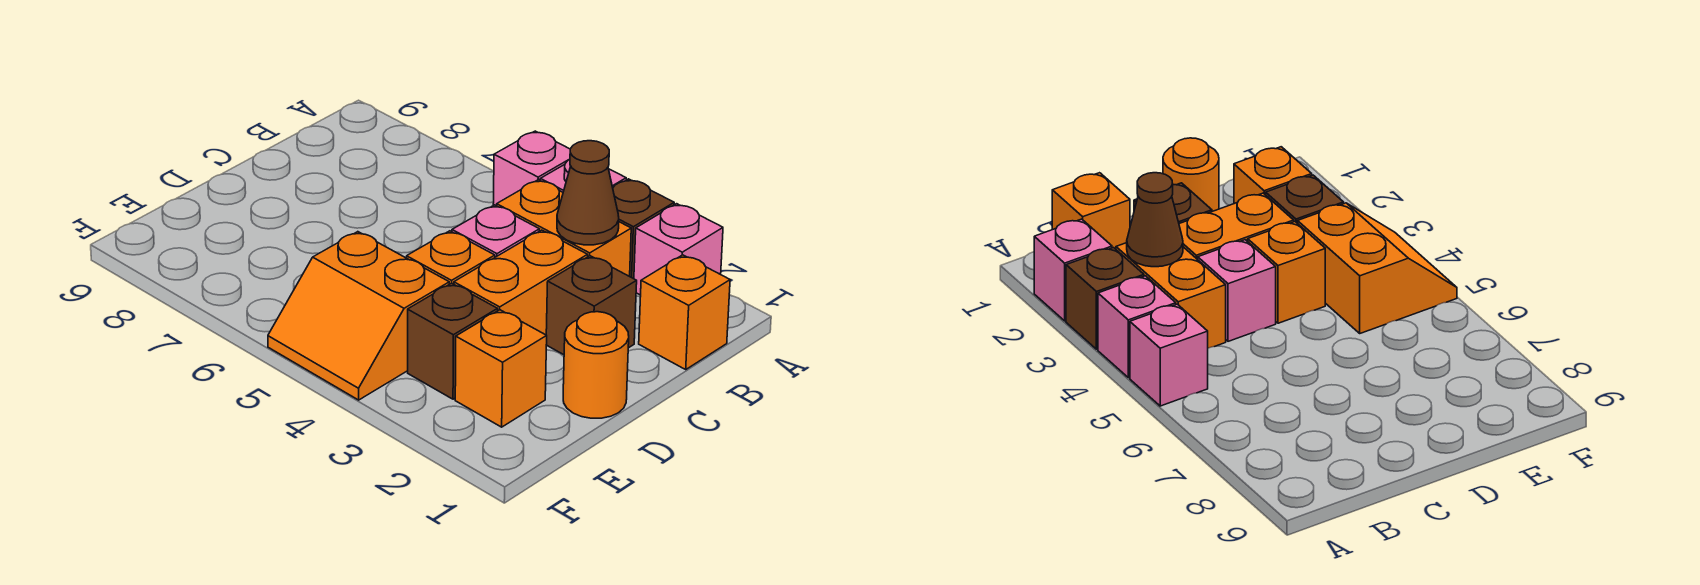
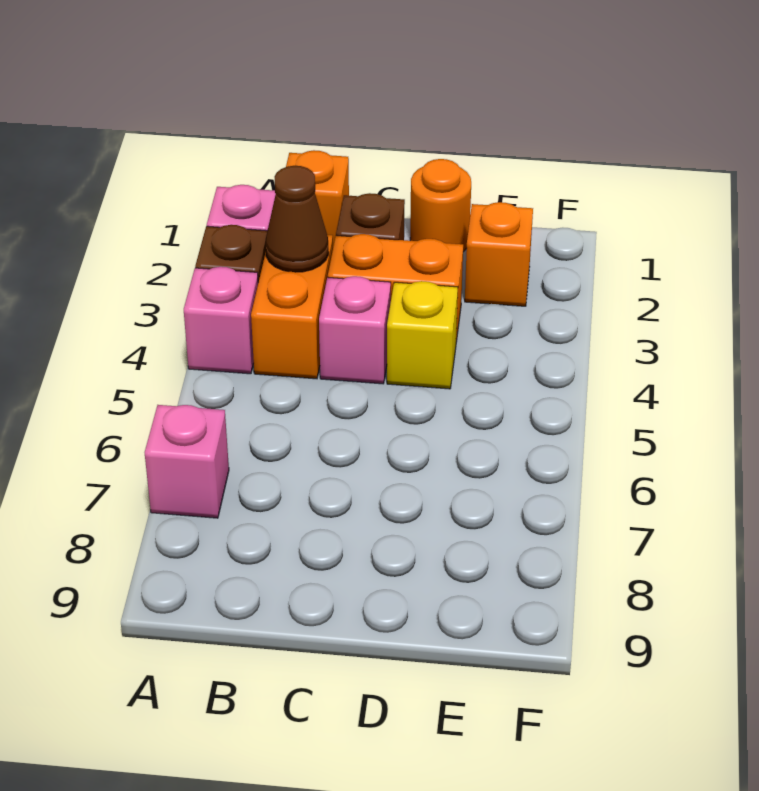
pink brick A5 level 1 -> pink brick A7 level 1
orange brick D4 level 1 -> yellow brick D4 level 1
brown brick E3 level 1 -> none
orange slope E4:F5 level 1 top E -> none

